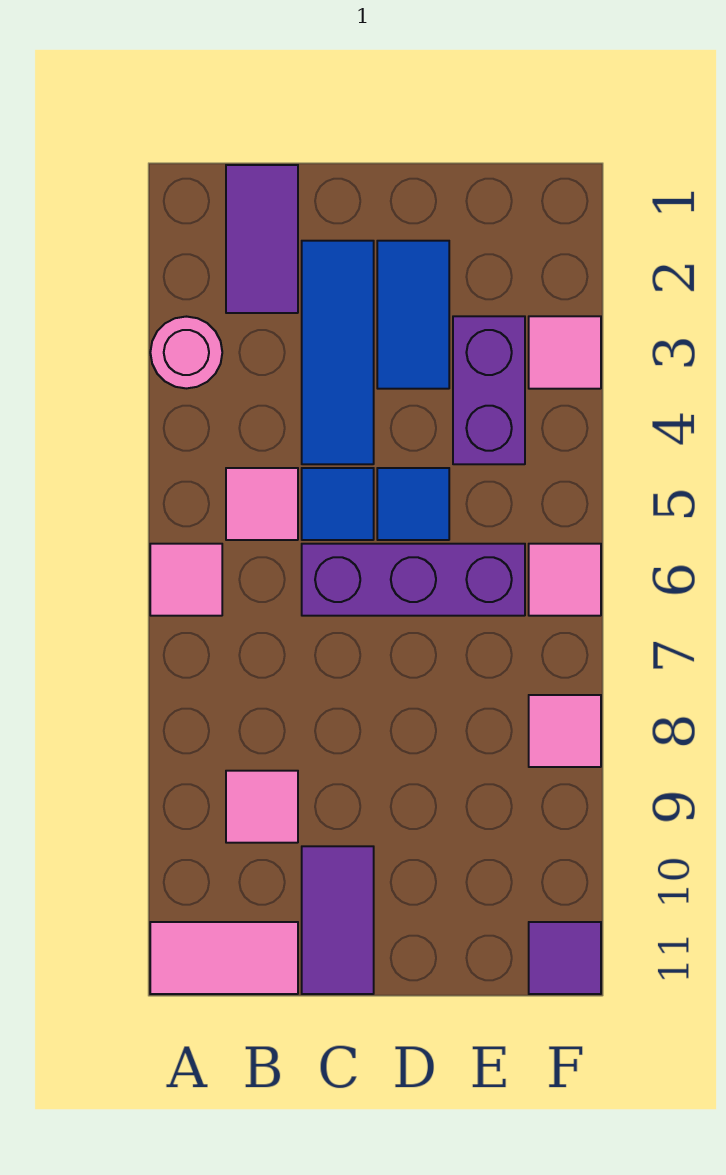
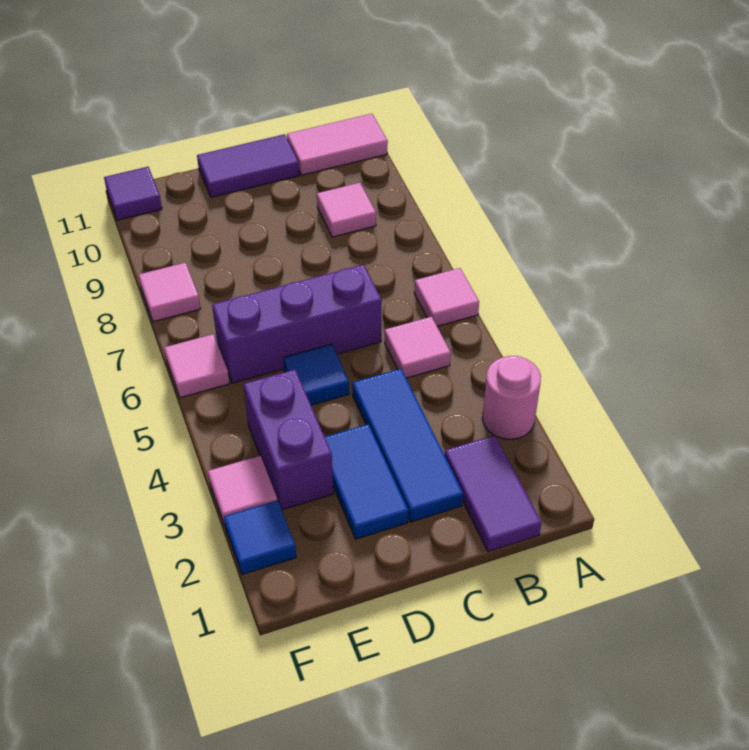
blue tile C5 level 1 -> blue tile F2 level 1
purple tile C10:C11 level 1 -> purple tile C11:D11 level 1

